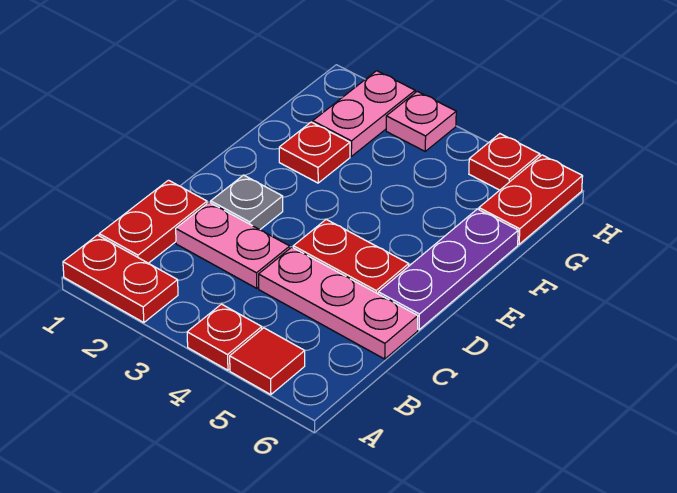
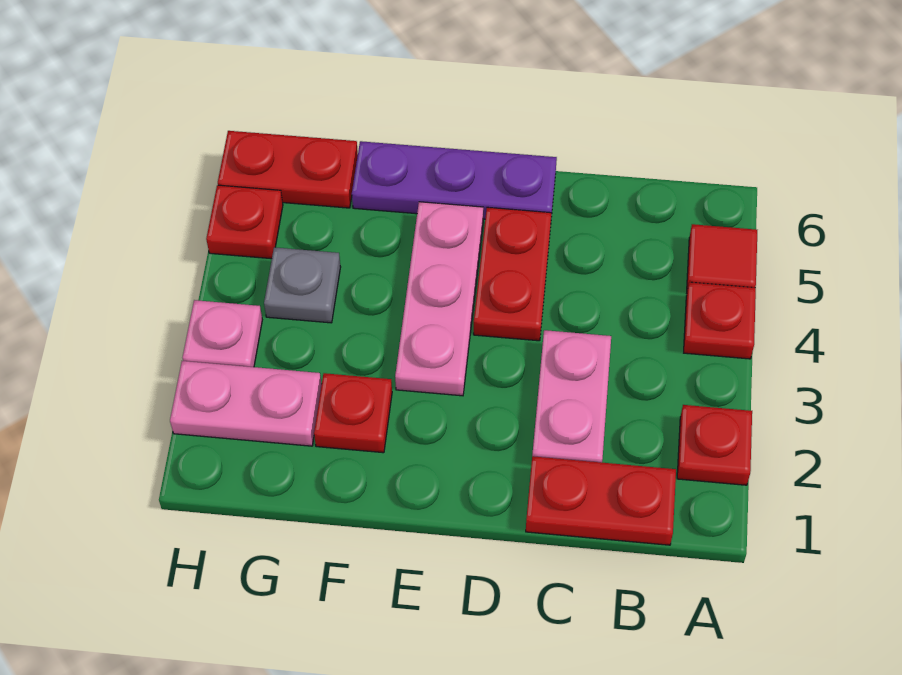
red plate A1:A2 level 1 -> red plate A2 level 1
pink plate C4:C6 level 1 -> pink plate E3:E5 level 1
grey plate D2 level 1 -> grey plate G4 level 1

